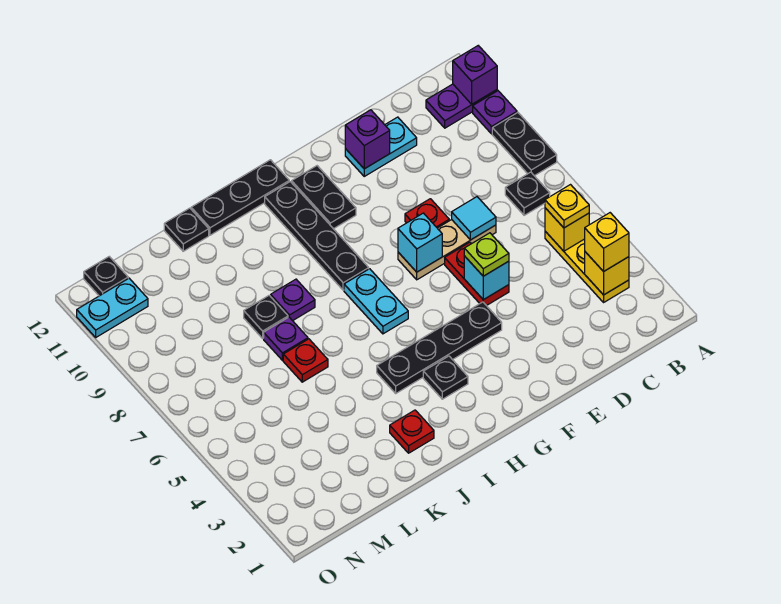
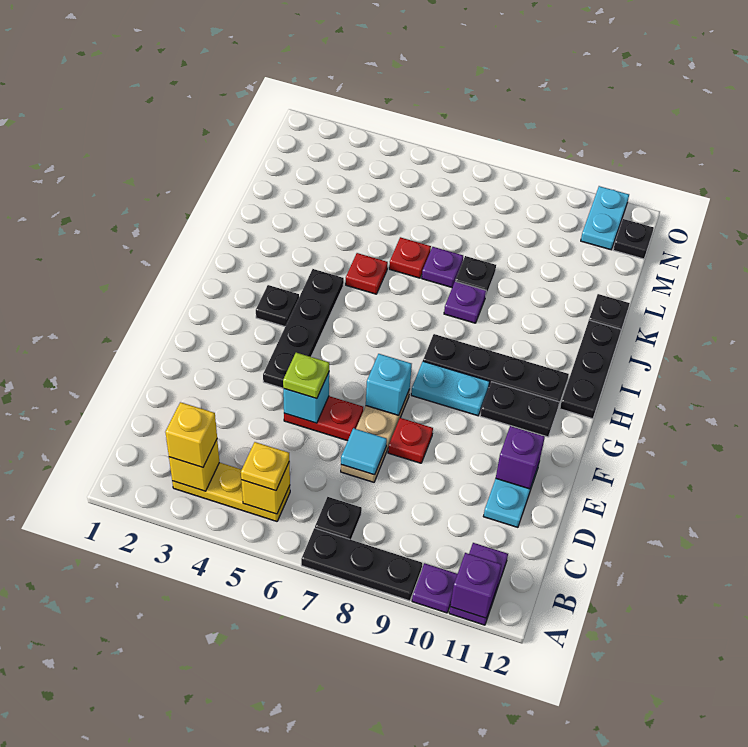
black plate A8:A9 level 1 -> black plate A7:A9 level 1
cyan plate H6:H7 level 1 -> cyan plate G8:G9 level 1
red plate J2 level 1 -> red plate J5 level 1

